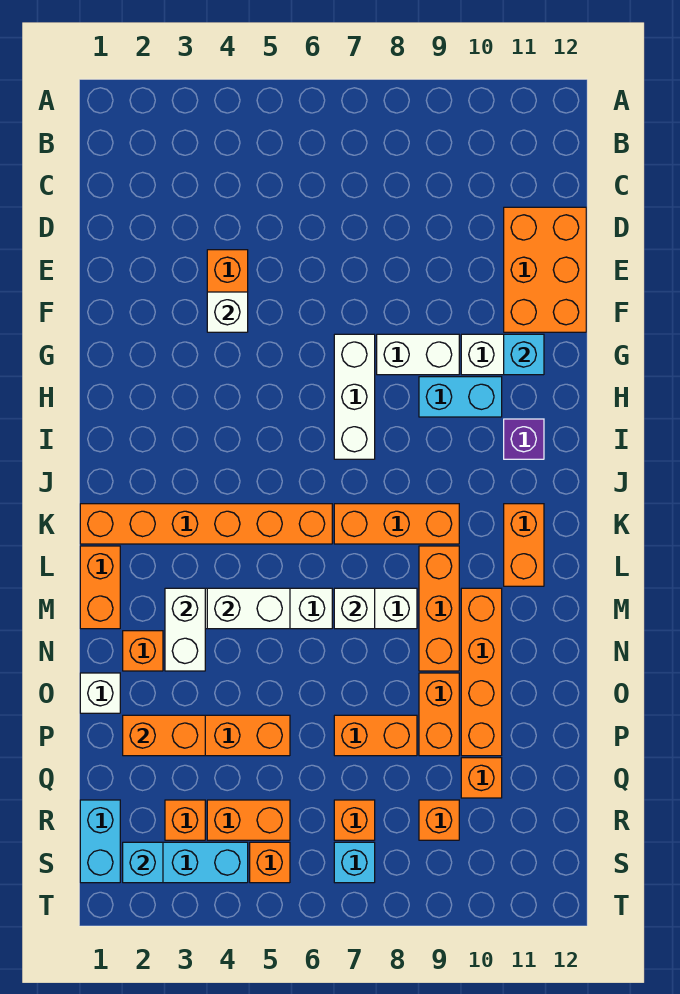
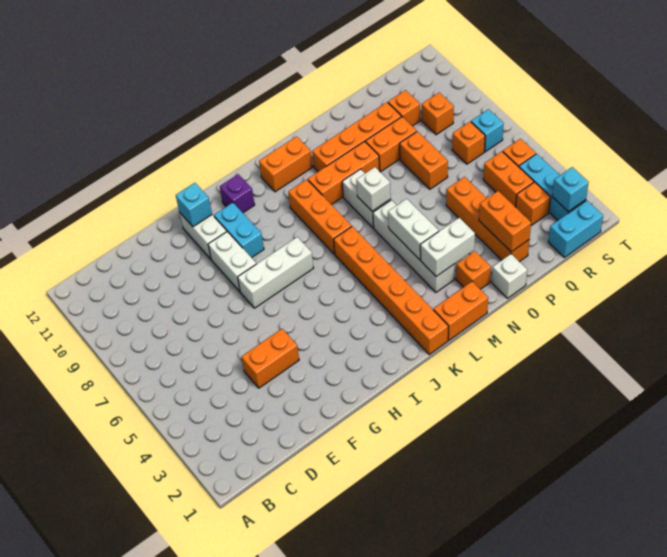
orange brick D11:F12 level 1 -> none
white brick F4 level 2 -> none

